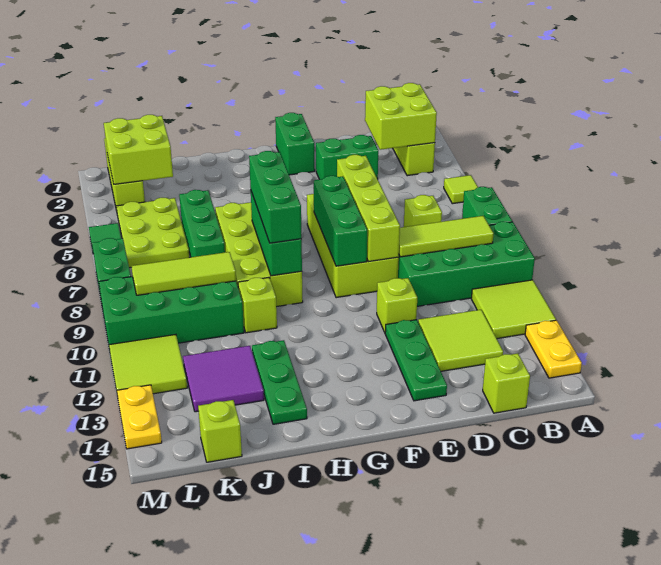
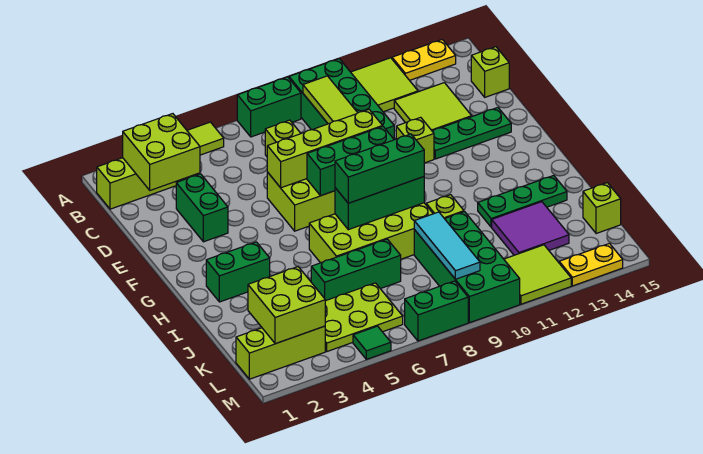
green brick F1:F2 level 1 -> green brick H2:H3 level 1
lime tile J9:L9 level 2 -> cyan tile J9:L9 level 2

